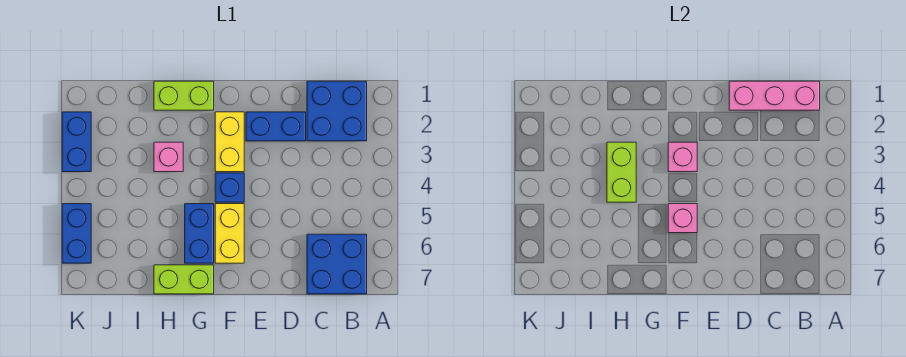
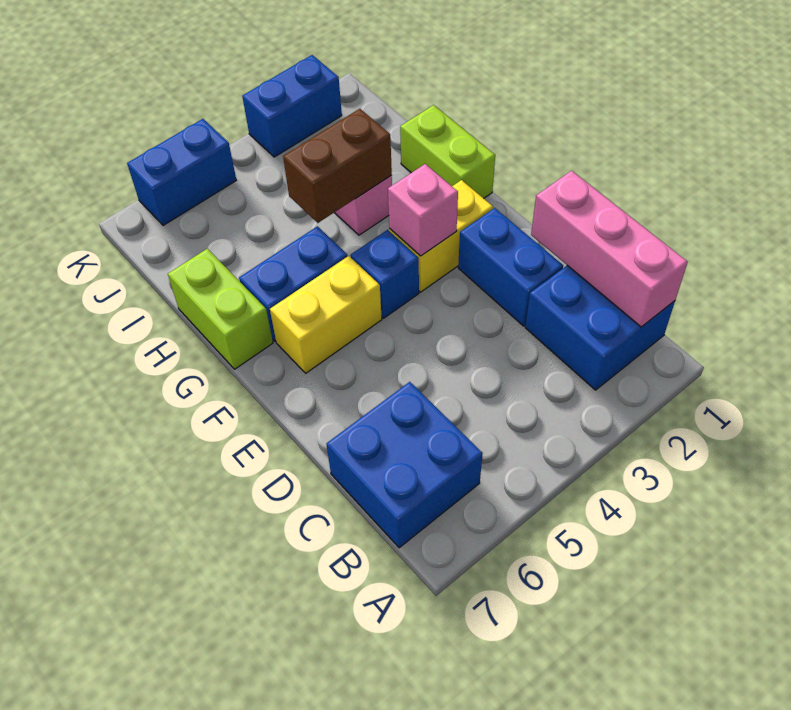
pink brick F5 level 2 -> none
lime brick H3:H4 level 2 -> brown brick H3:H4 level 2

